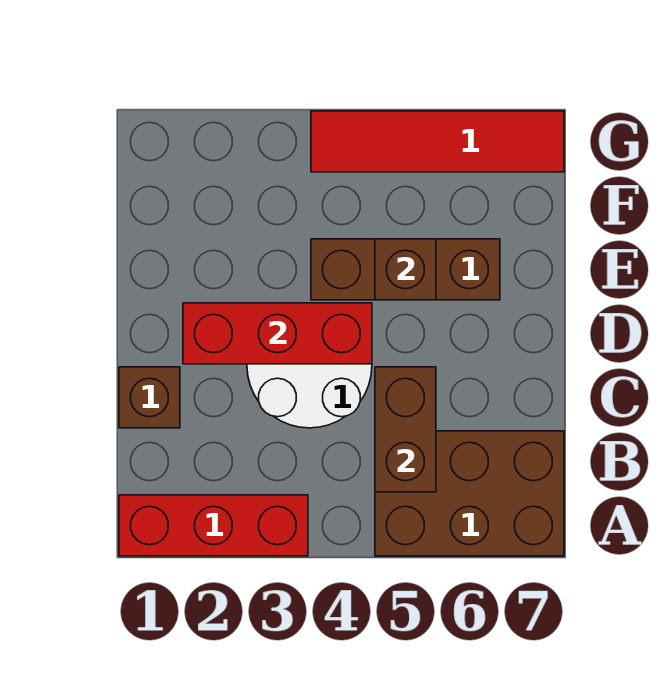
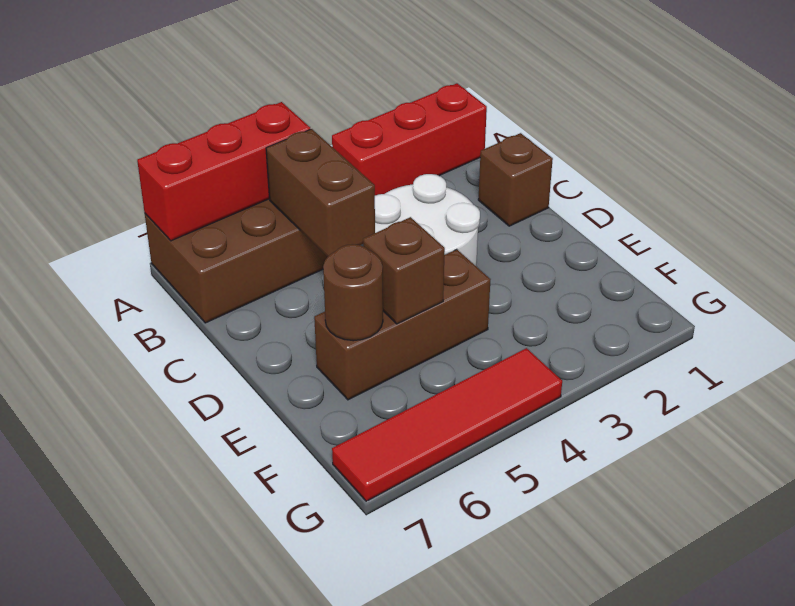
red brick D2:D4 level 2 -> red brick A5:A7 level 2
none -> brown round brick E6 level 2

